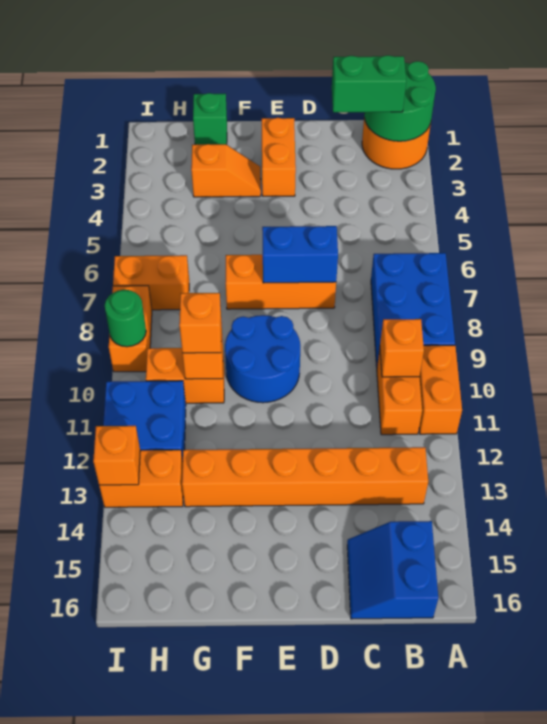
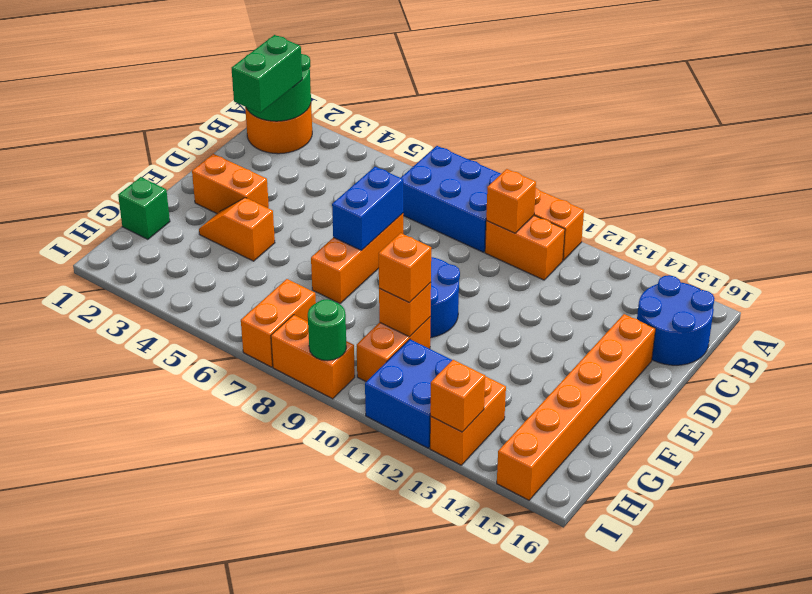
orange brick B13:G13 level 1 -> orange brick D15:I15 level 1
blue slope B15:C16 level 1 top B -> blue round brick B15:C16 level 1
orange slope F3:G3 level 1 top G -> orange slope F3:F4 level 1 top 4

